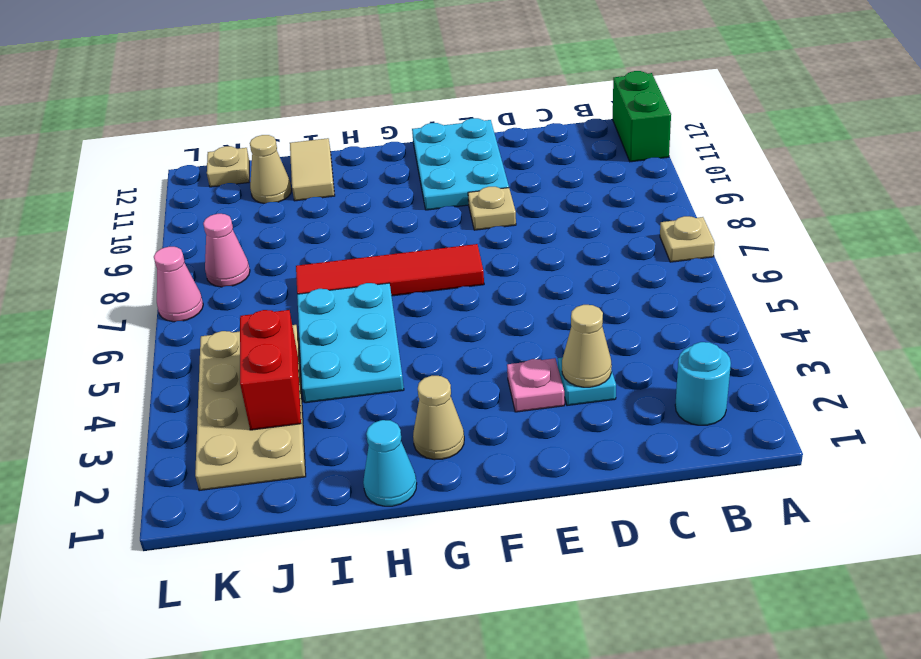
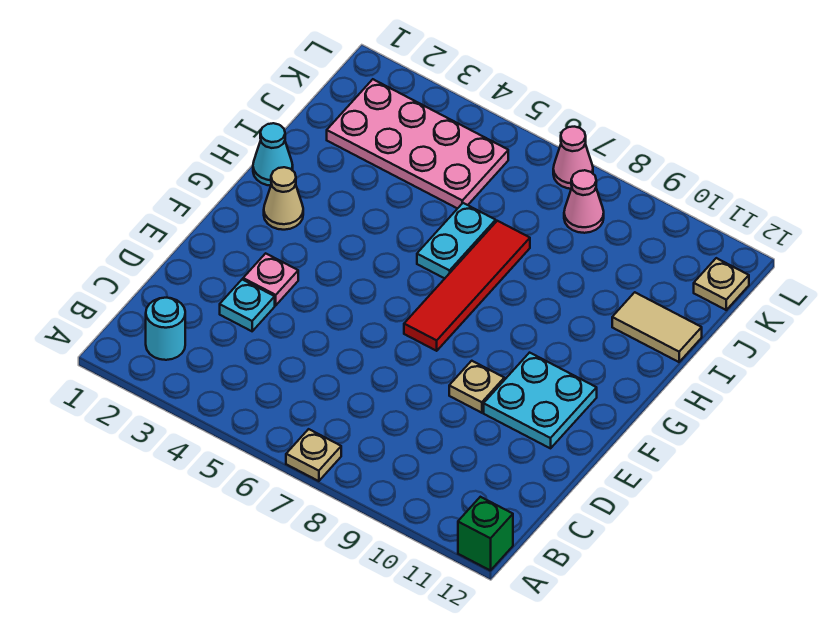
green brick A11:A12 level 1 -> green brick A12 level 1
tan cone D3 level 2 -> none
cyan plate E10:F12 level 1 -> cyan plate E10:F11 level 1
cyan plate H4:I6 level 1 -> cyan plate H6:I6 level 1
tan plate J2:K5 level 1 -> pink plate J2:K5 level 1
red brick J3:J4 level 2 -> none
tan cone J11 level 1 -> none

